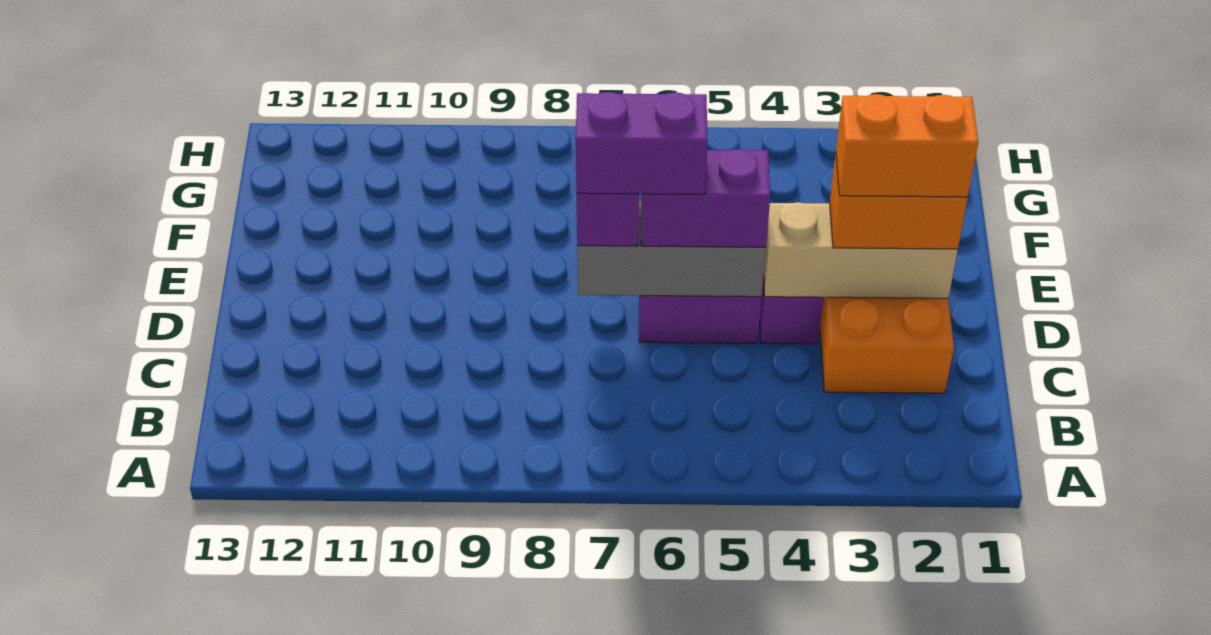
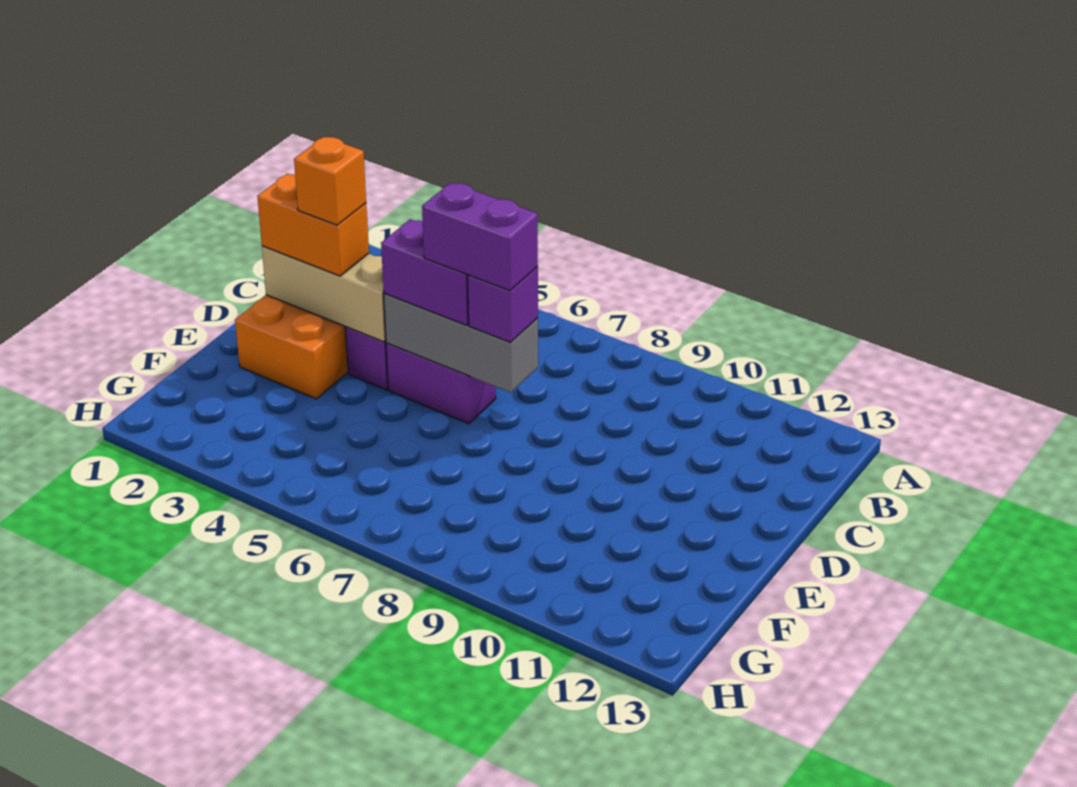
orange brick D2:D3 level 4 -> orange brick D3 level 4

